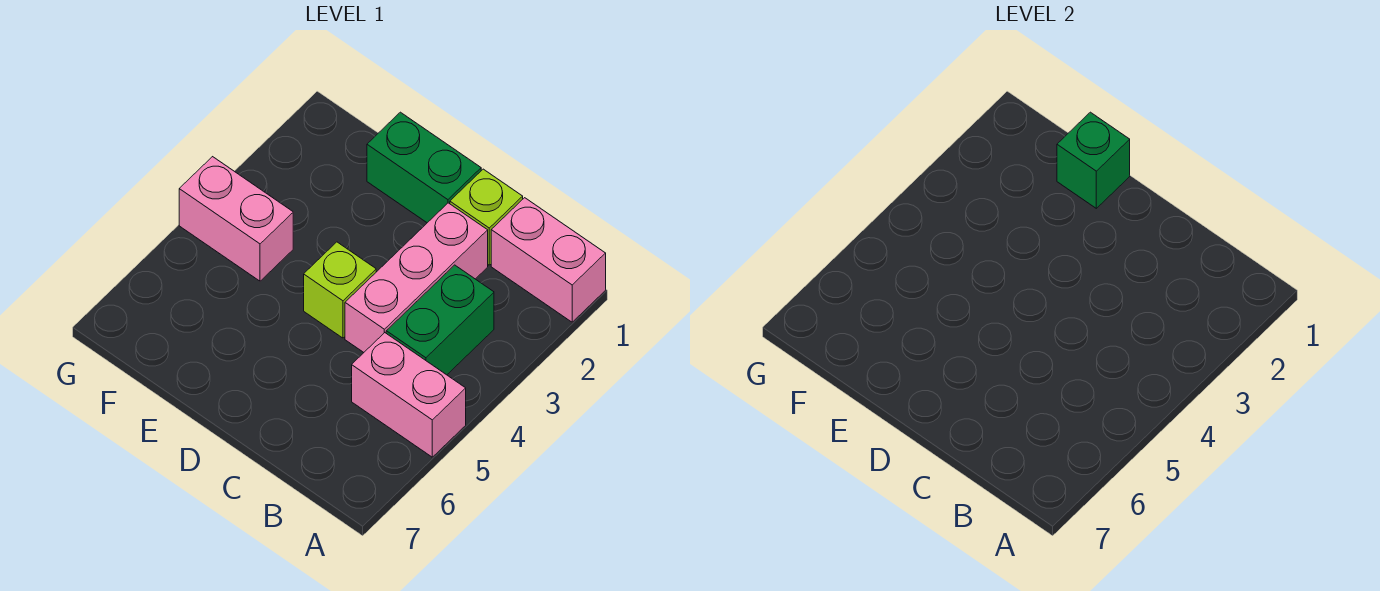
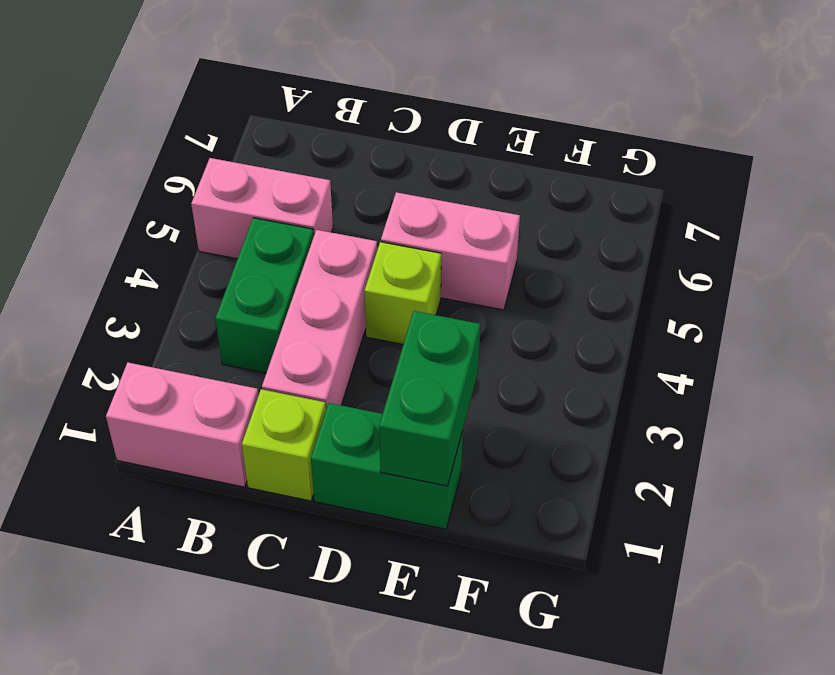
green brick E1 level 2 -> green brick E1:E2 level 2
pink brick F4:G4 level 1 -> pink brick D5:E5 level 1

